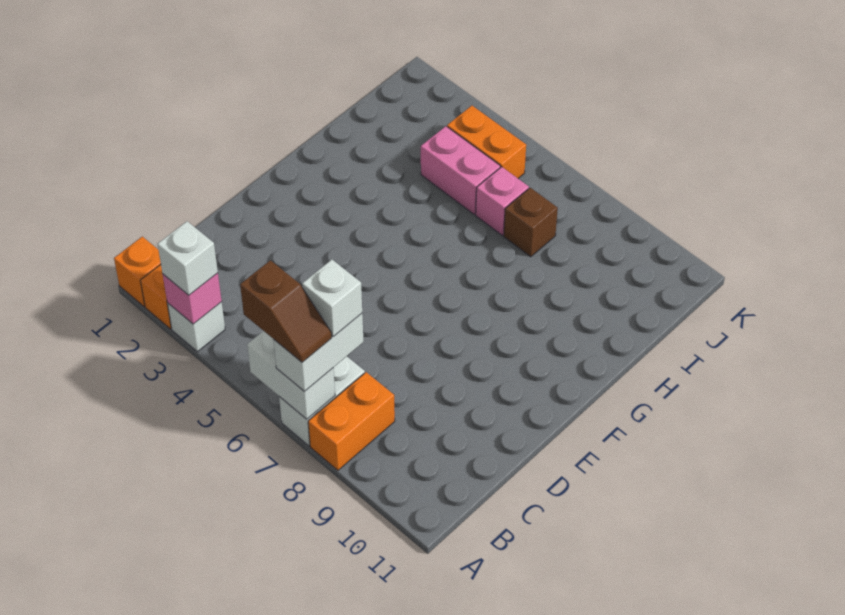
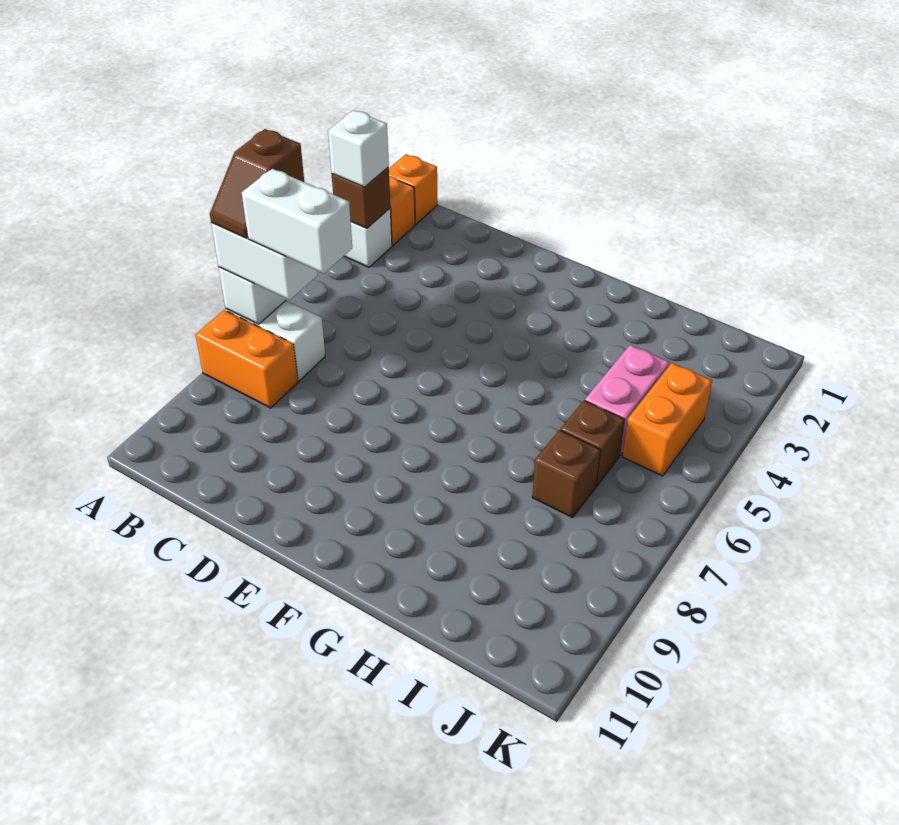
pink brick A3 level 2 -> brown brick A3 level 2
white brick B7 level 4 -> white brick B7:C7 level 4
pink brick I6 level 1 -> brown brick I6 level 1

